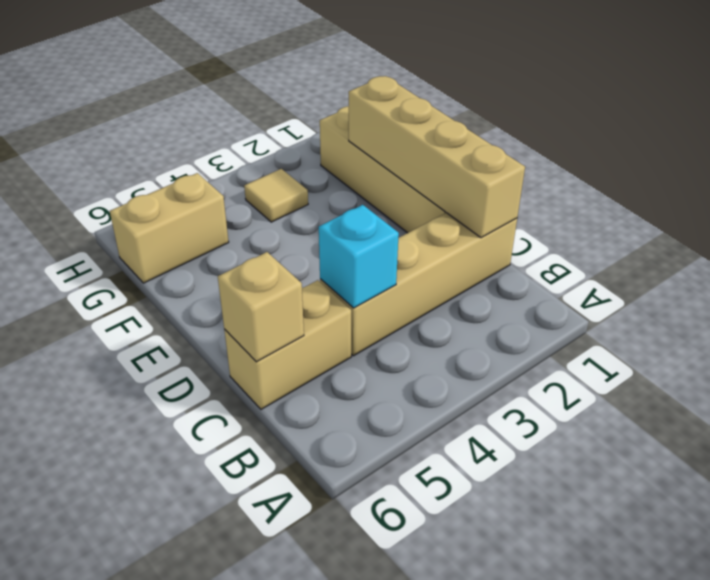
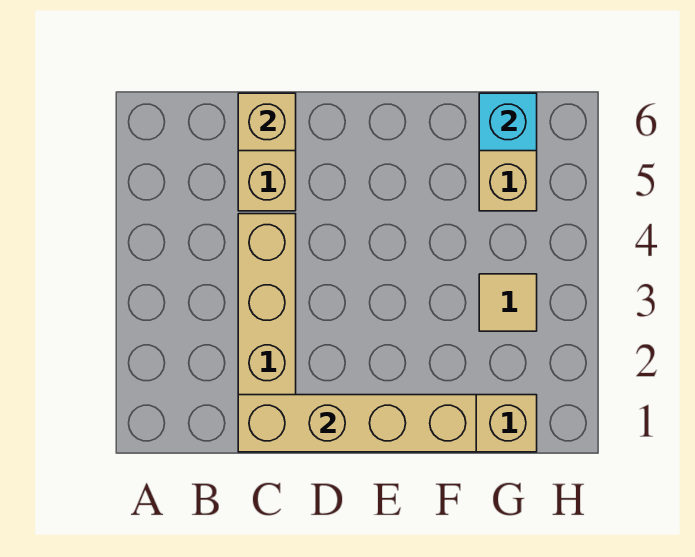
cyan brick C4 level 2 -> cyan brick G6 level 2

